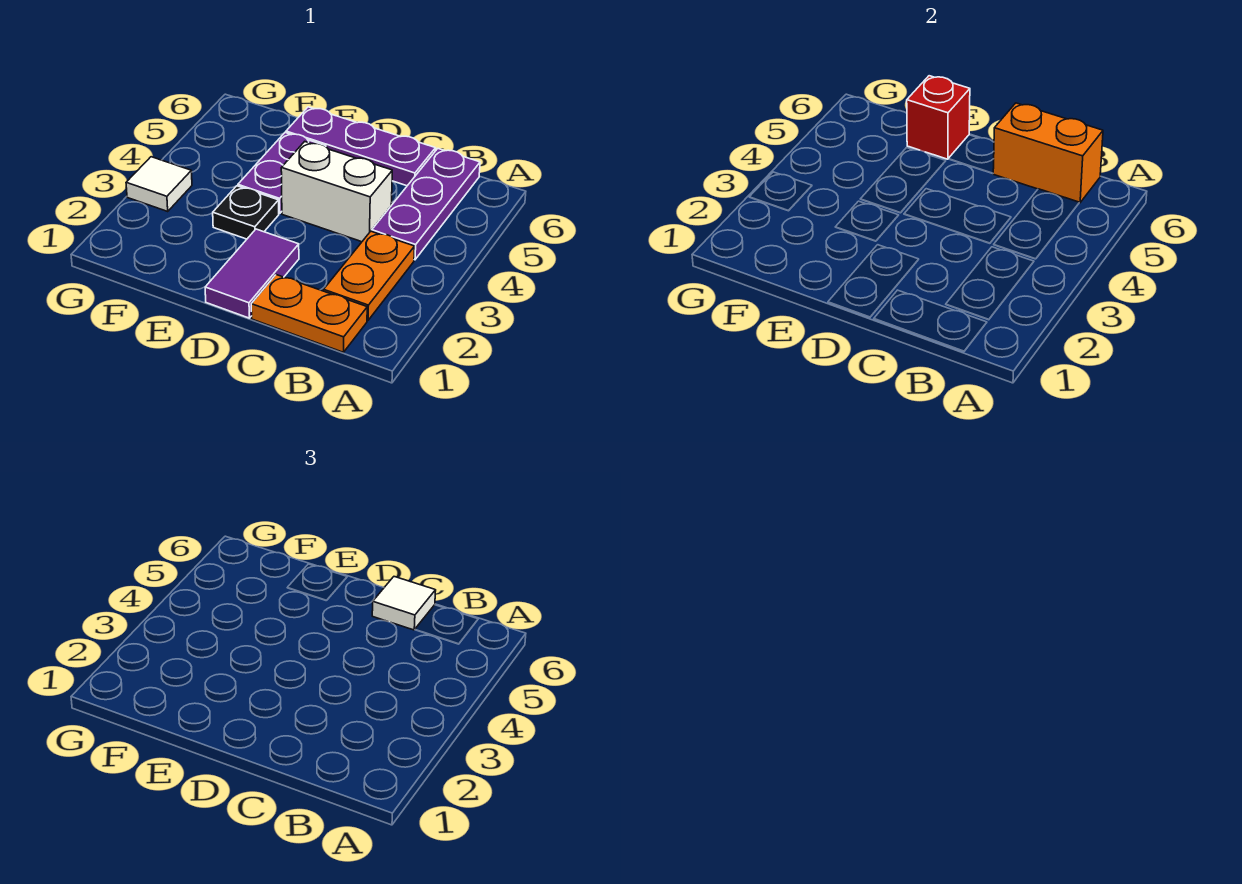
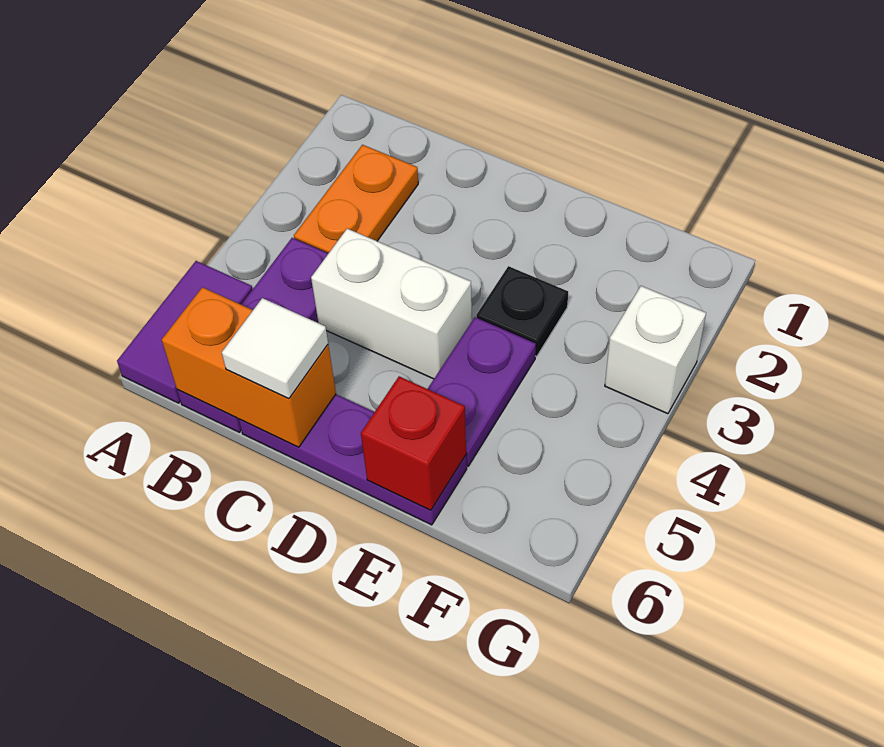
orange plate B1:C1 level 1 -> none
purple tile D1:D2 level 1 -> purple tile A5:A6 level 1
white tile G3 level 1 -> white brick G3 level 1

